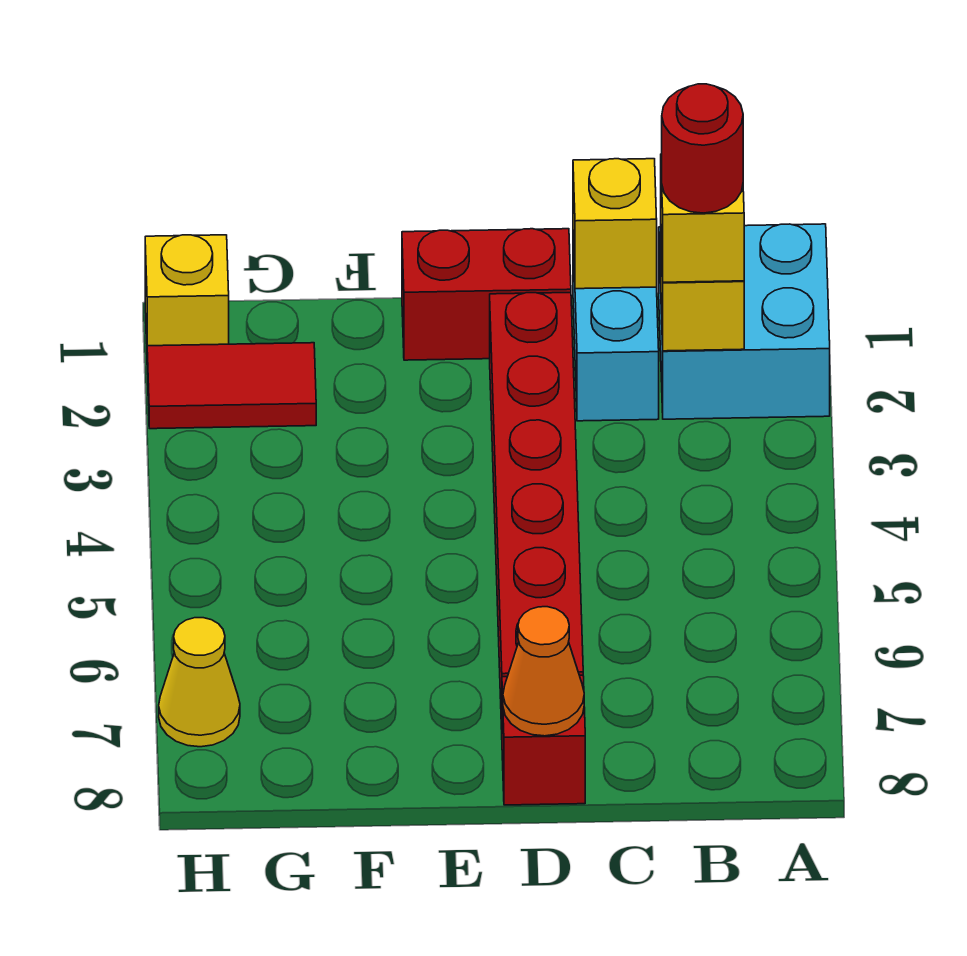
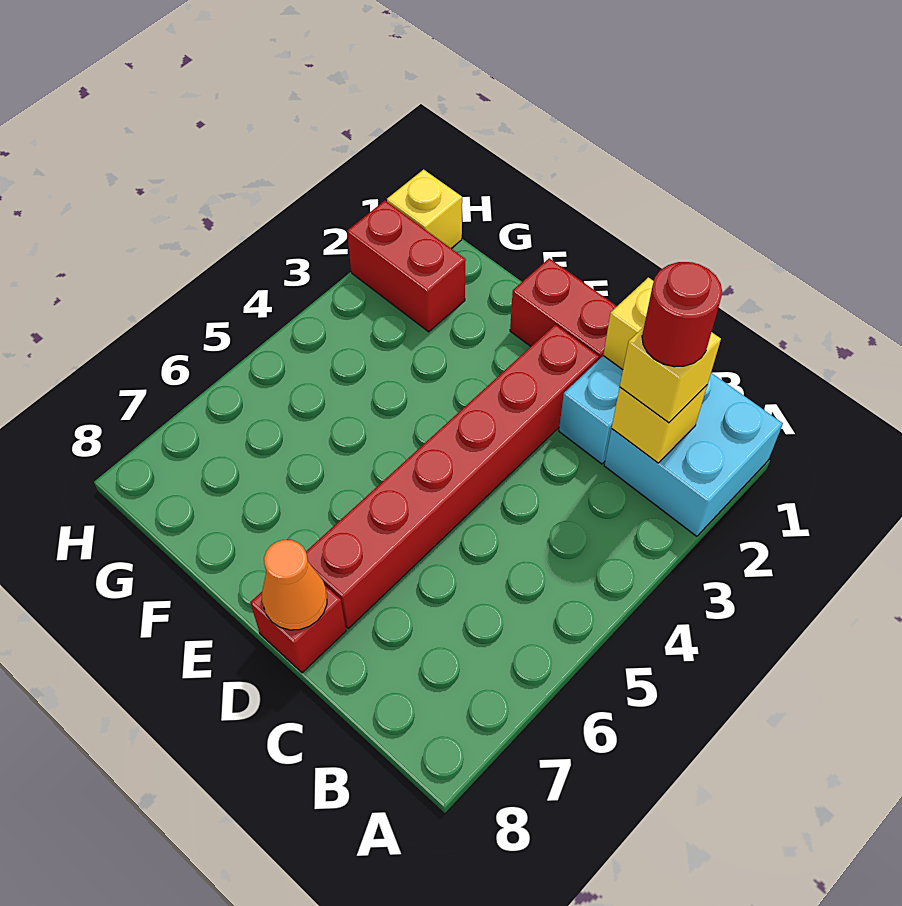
red tile G2:H2 level 1 -> red brick G2:H2 level 1
yellow cone H7 level 1 -> none

